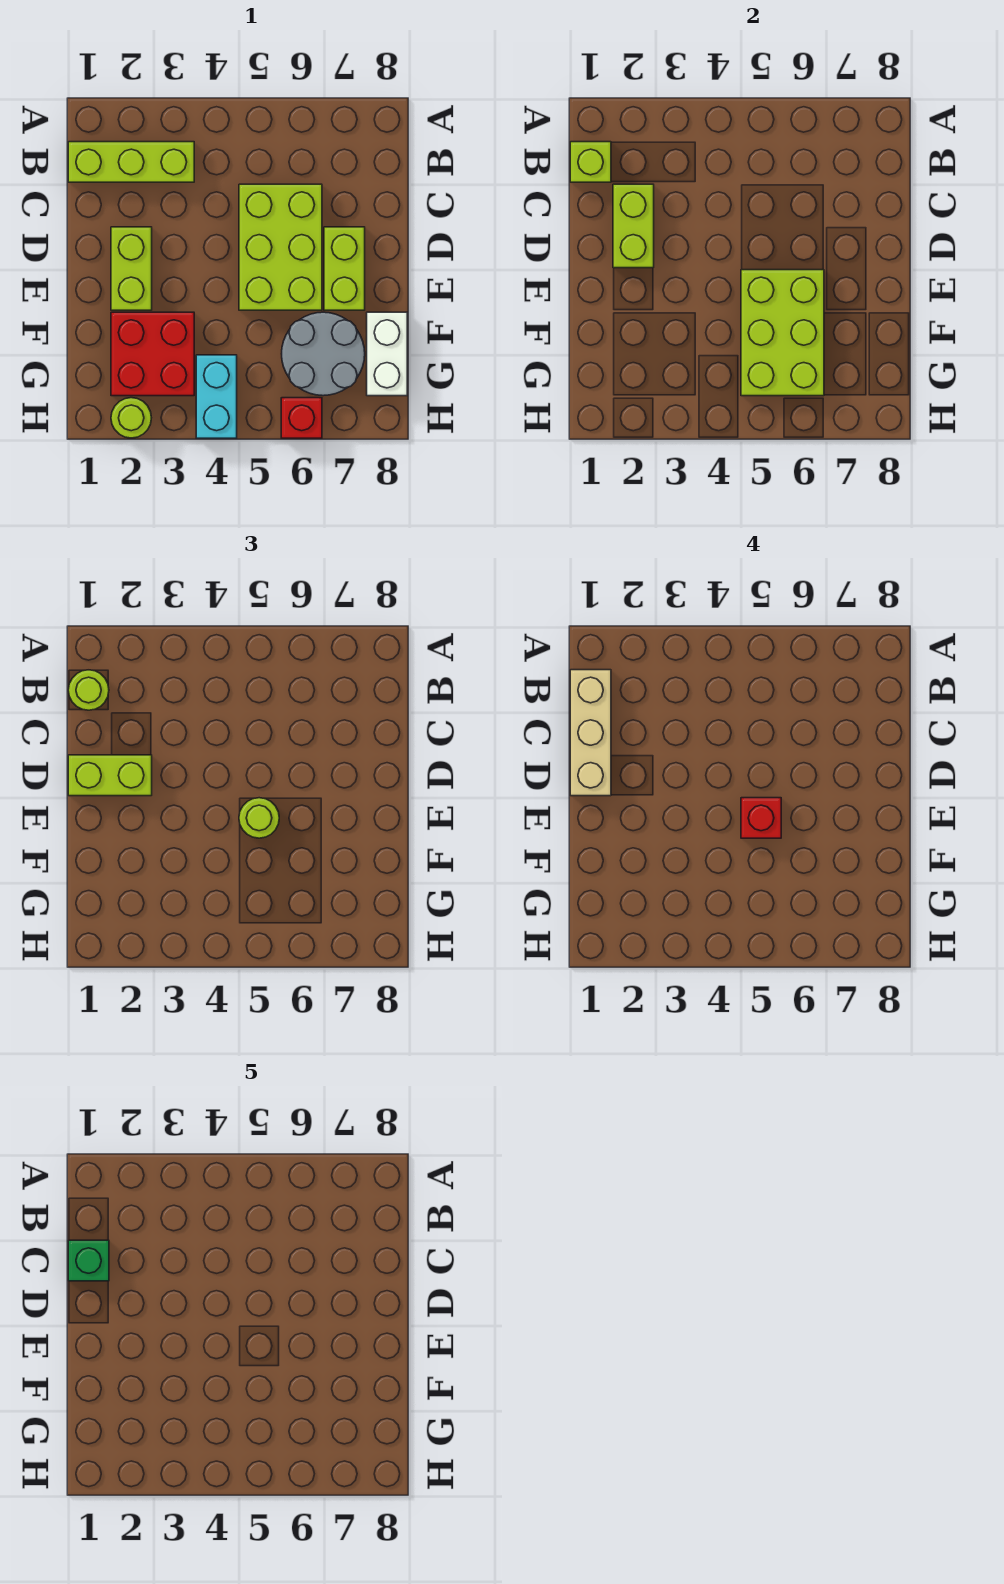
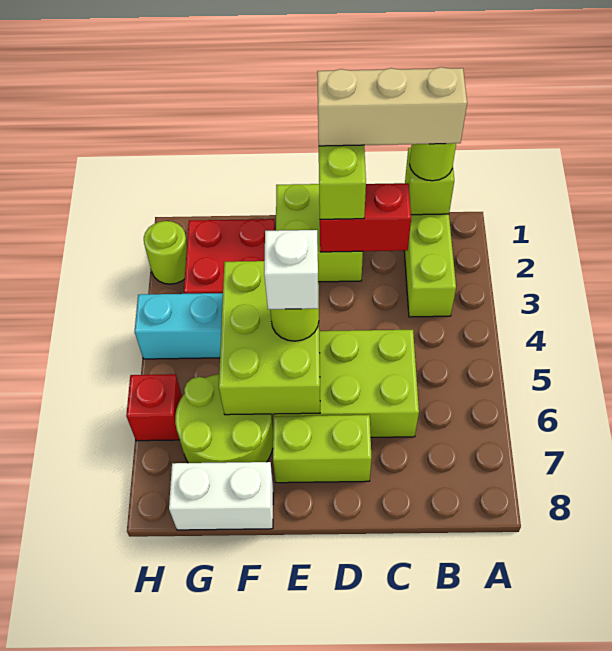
green brick C1 level 5 -> none
lime brick C2:D2 level 2 -> red brick C2:D2 level 2
lime brick D2:E2 level 1 -> lime brick D1:E2 level 1
lime brick E5:G6 level 2 -> lime brick E4:F6 level 2
red brick E5 level 4 -> white brick E5 level 4
grey round brick F6:G7 level 1 -> lime round brick F6:G7 level 1

